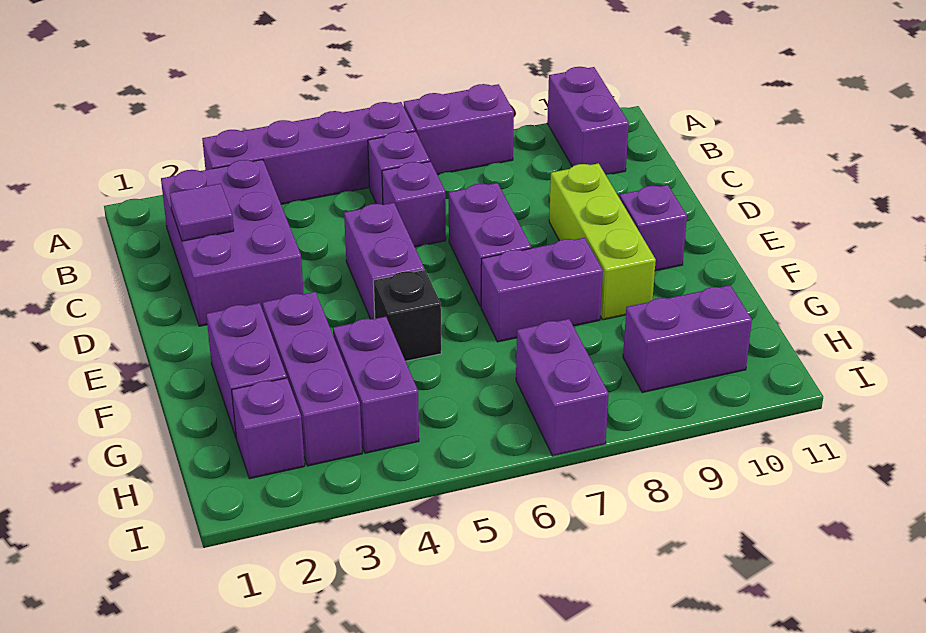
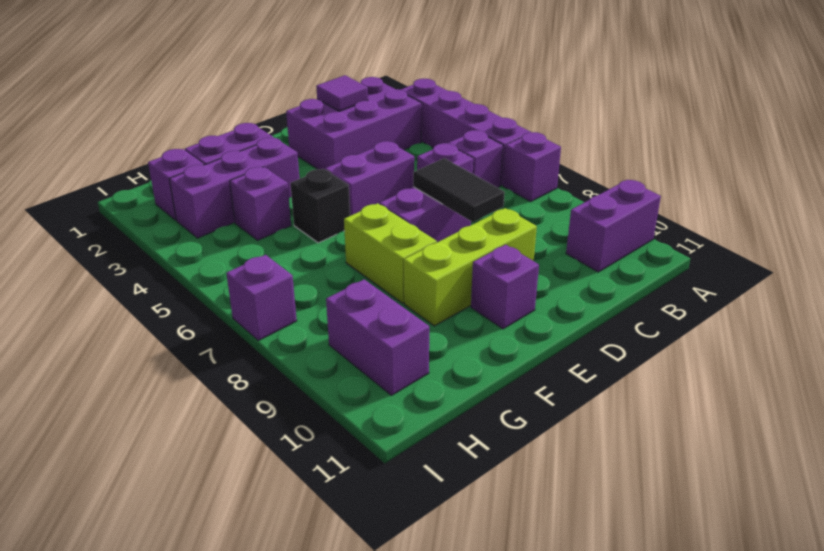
purple brick A7:A8 level 1 -> purple brick A7 level 1
none -> black tile D7:D8 level 2
purple brick F7:F8 level 1 -> lime brick F7:F8 level 1
purple brick G4:H4 level 1 -> purple brick G4 level 1
purple brick H7:I7 level 1 -> purple brick I7 level 1

